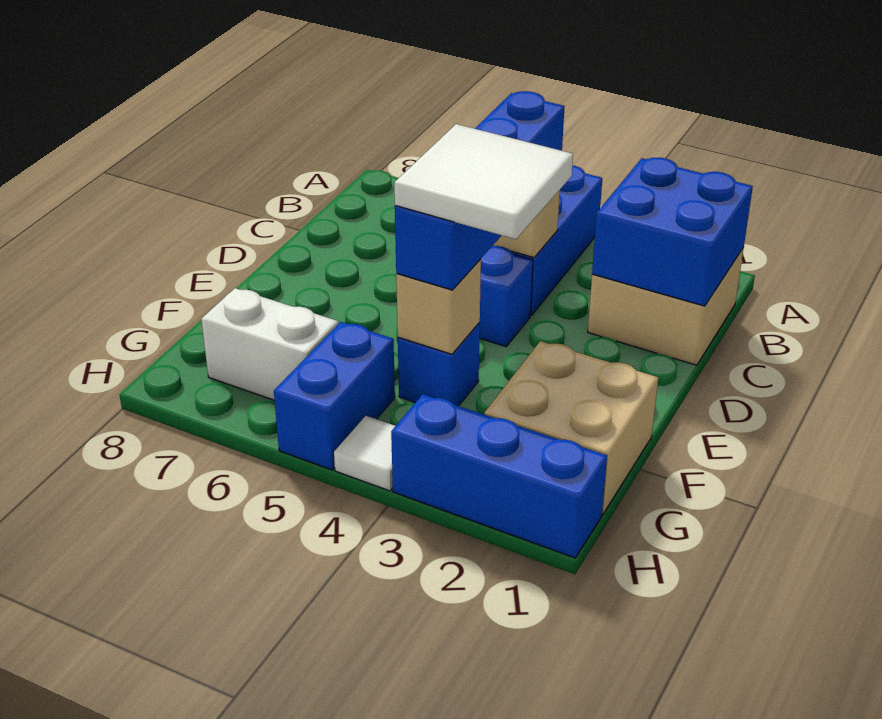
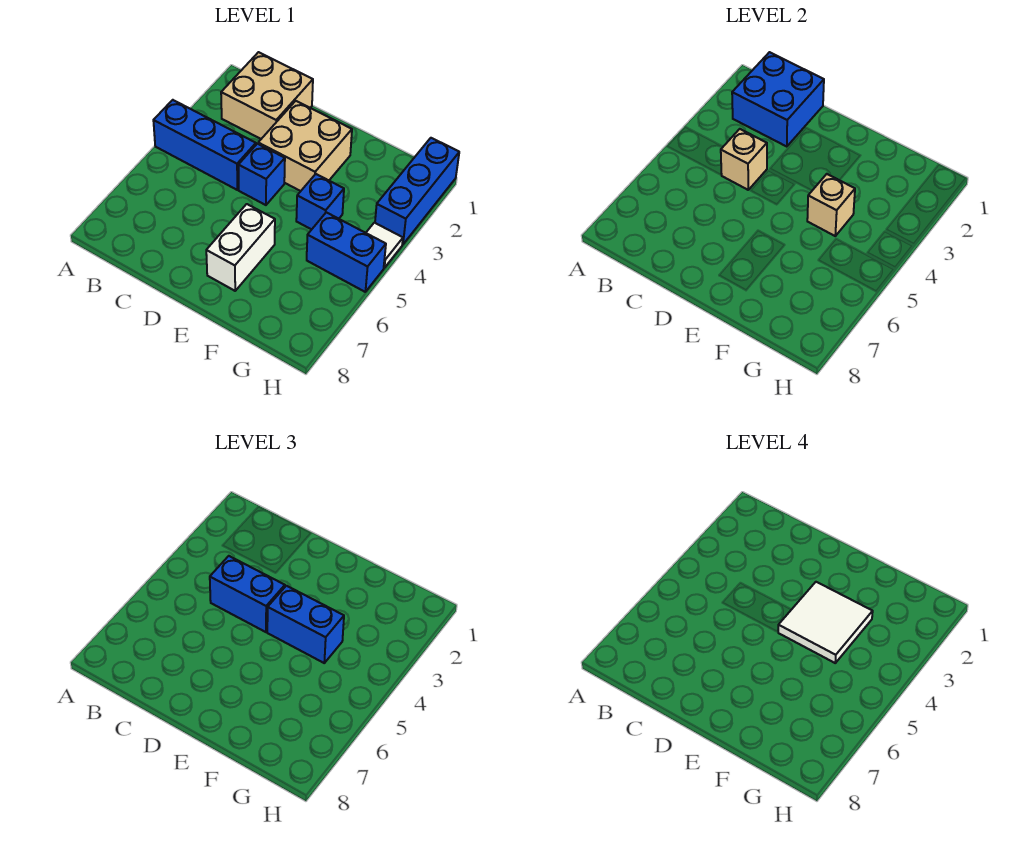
tan brick F1:G2 level 1 -> tan brick D2:E3 level 1
white brick G6:G7 level 1 -> white brick E6:E7 level 1

